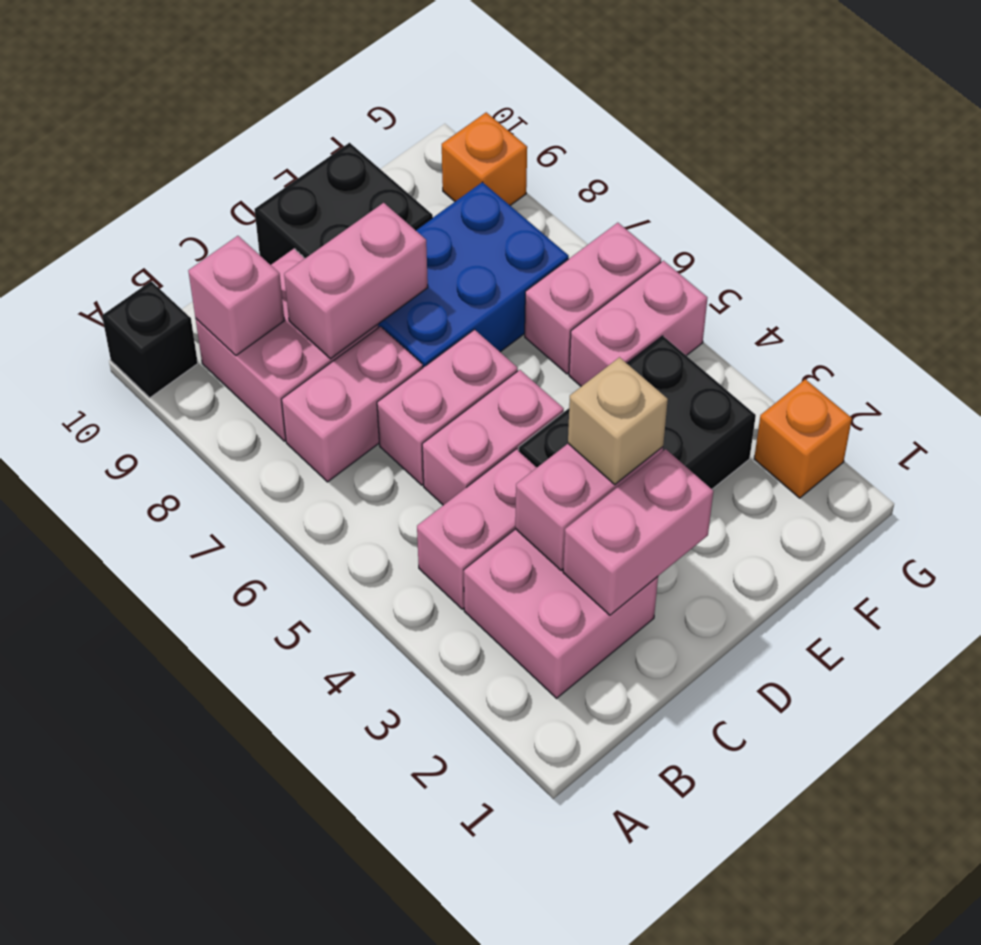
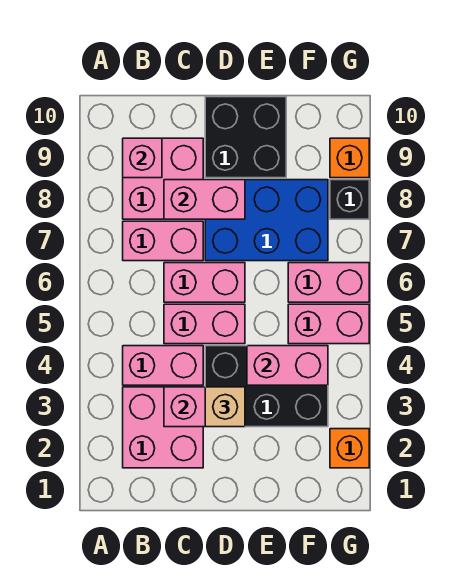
black brick A10 level 1 -> black brick G8 level 1
pink brick C2:D2 level 2 -> pink brick E4:F4 level 2

